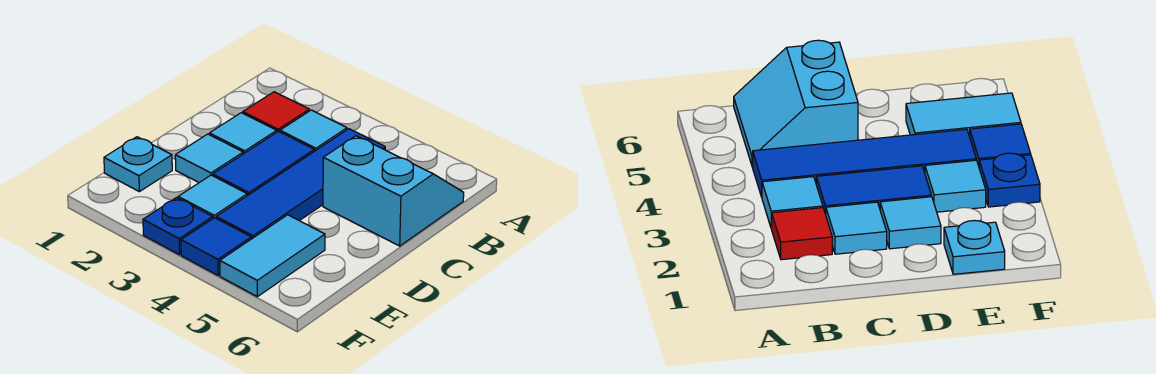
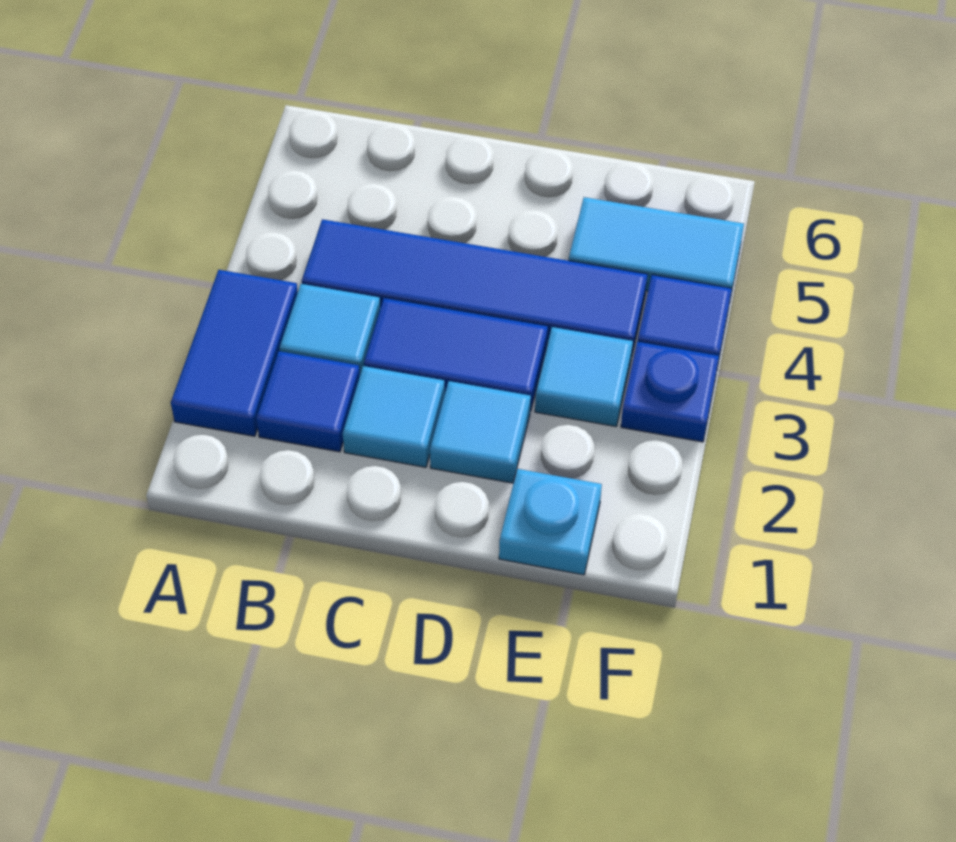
none -> blue tile A2:A3 level 1
red tile B2 level 1 -> blue tile B2 level 1
cyan slope B5:C6 level 1 top C -> none

